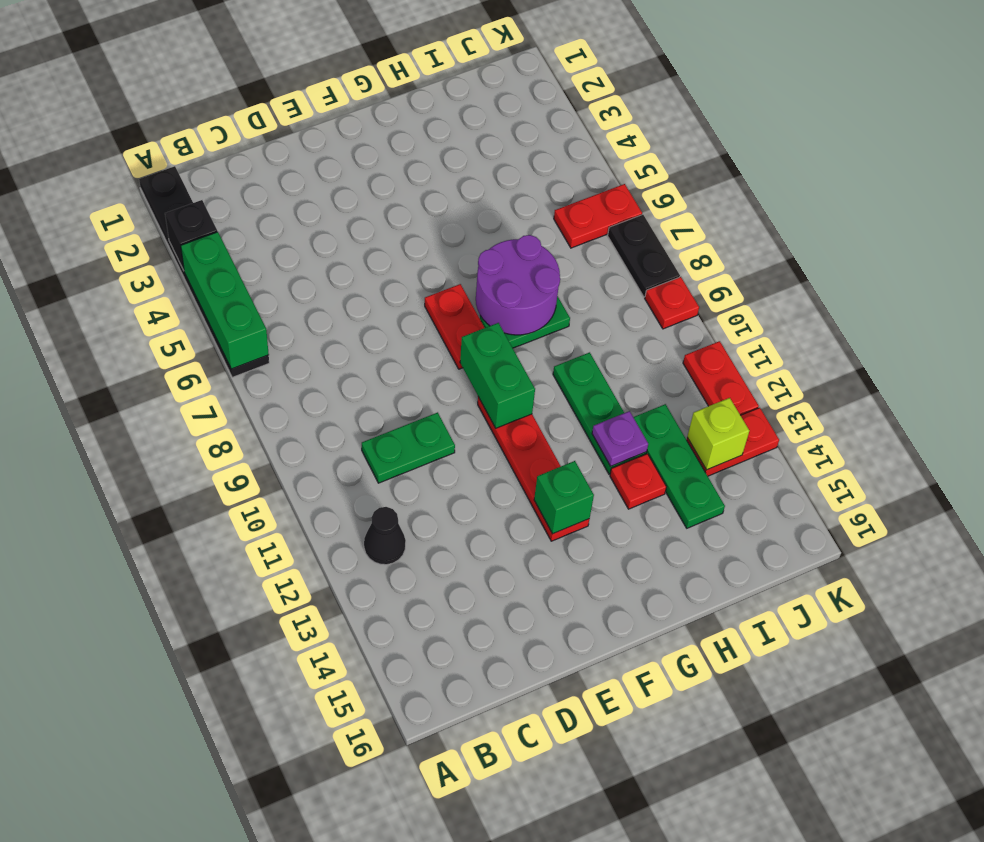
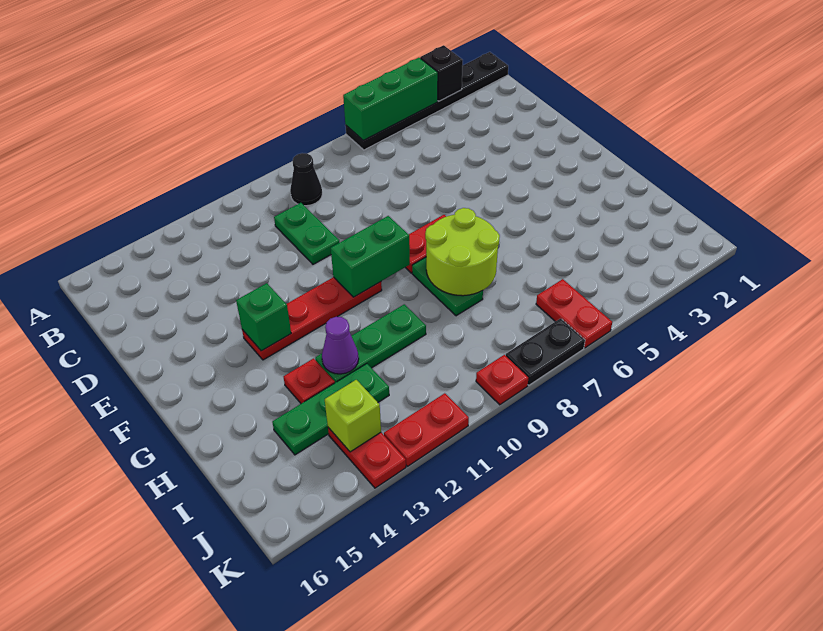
black cone B12 level 1 -> black cone B9 level 1
purple round brick G7:H8 level 2 -> lime round brick G7:H8 level 2
purple plate H12 level 2 -> purple cone H12 level 2

